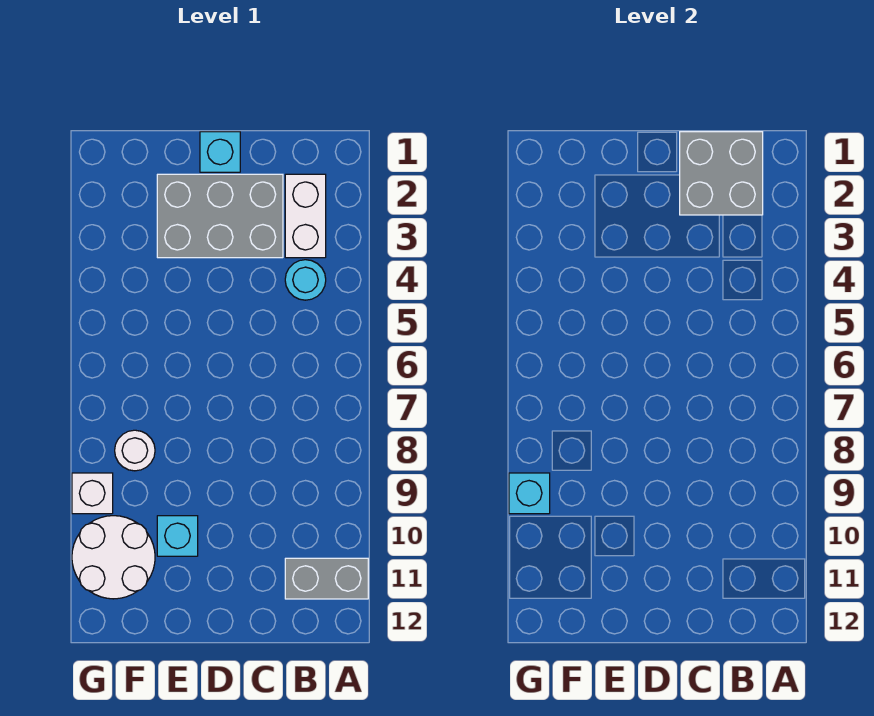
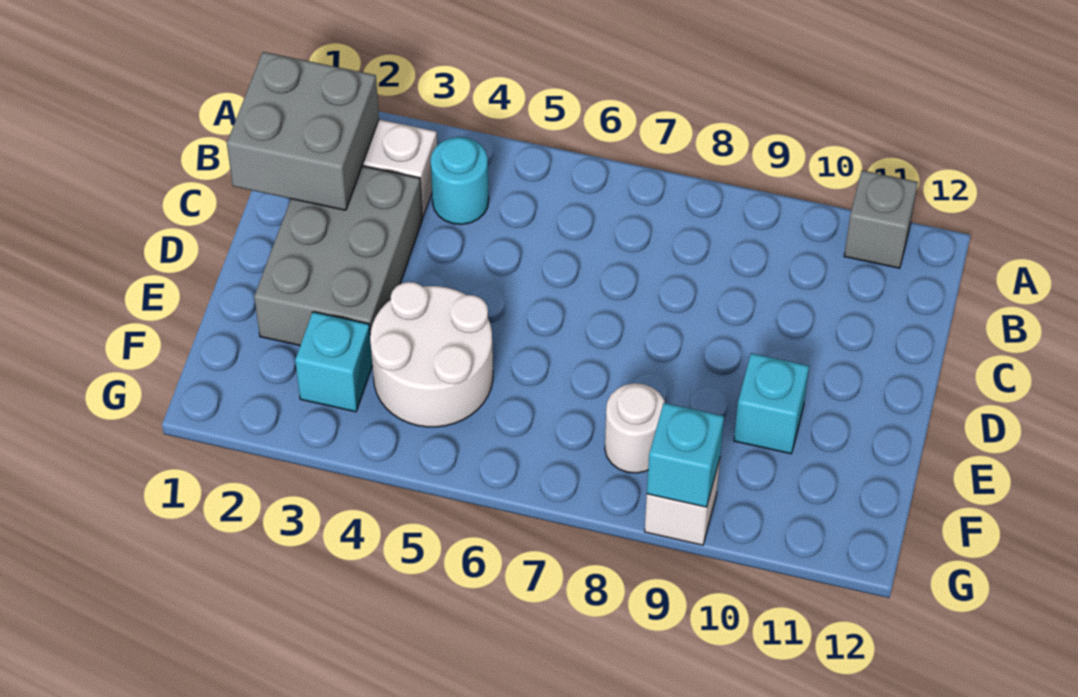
grey brick A11:B11 level 1 -> grey brick A11 level 1
cyan brick D1 level 1 -> cyan brick F3 level 1
white round brick F10:G11 level 1 -> white round brick E4:F5 level 1

